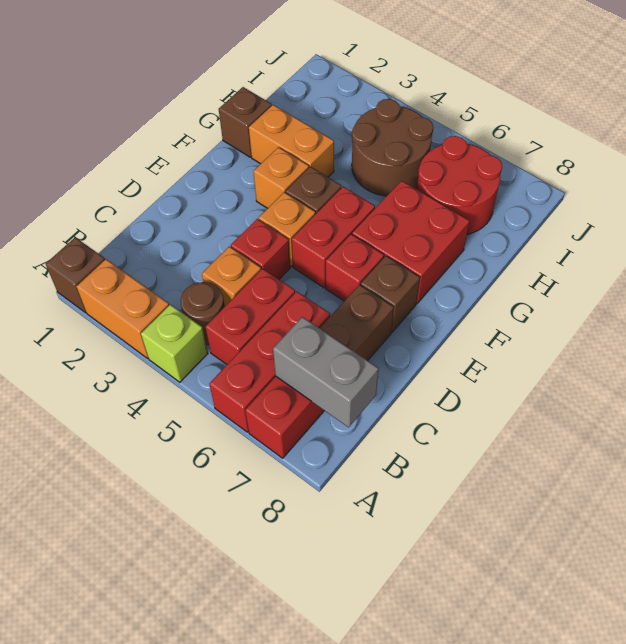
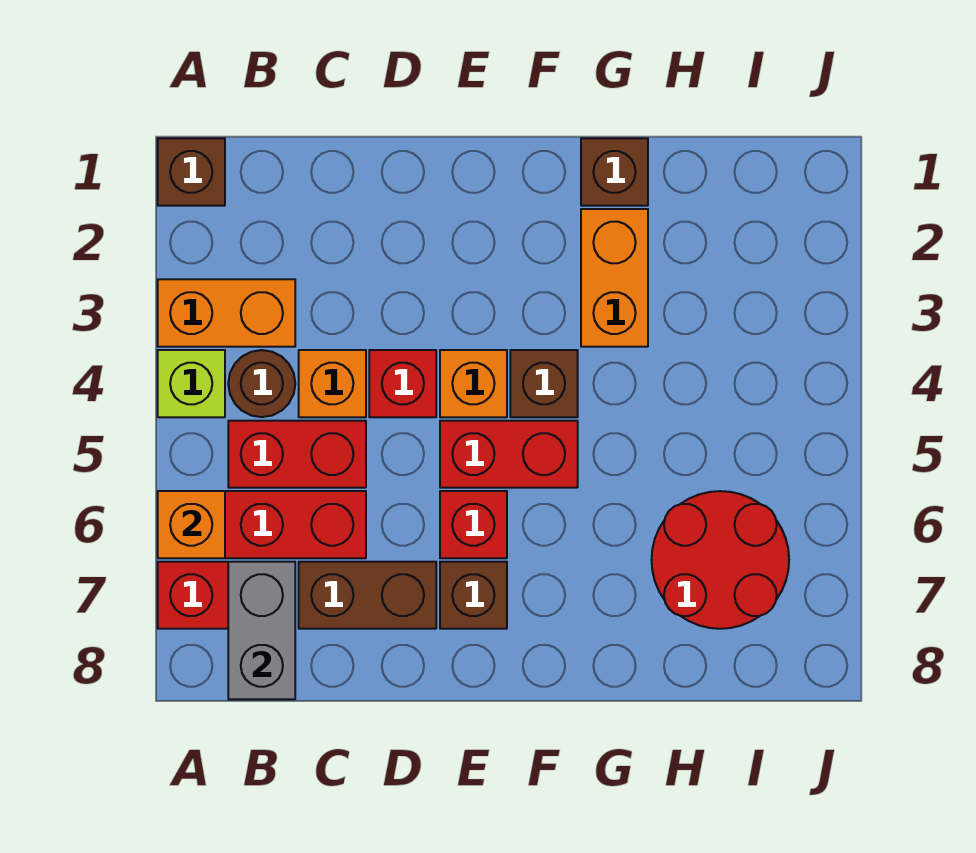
orange brick A2:A3 level 1 -> orange brick A3:B3 level 1
orange brick F3 level 1 -> orange brick A6 level 2
red brick F6:G7 level 1 -> none
brown round brick H4:I5 level 1 -> none

